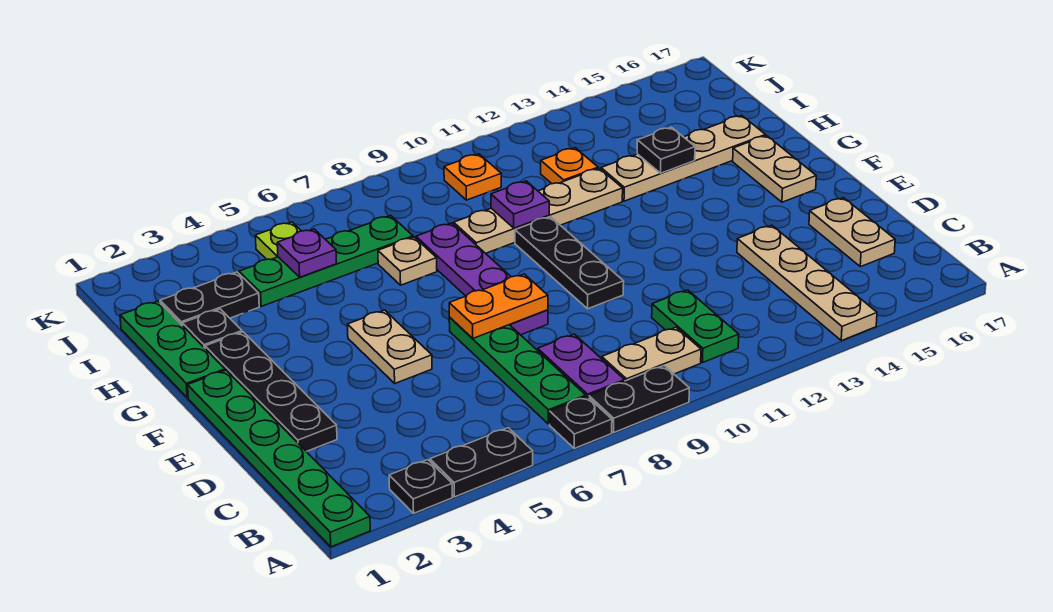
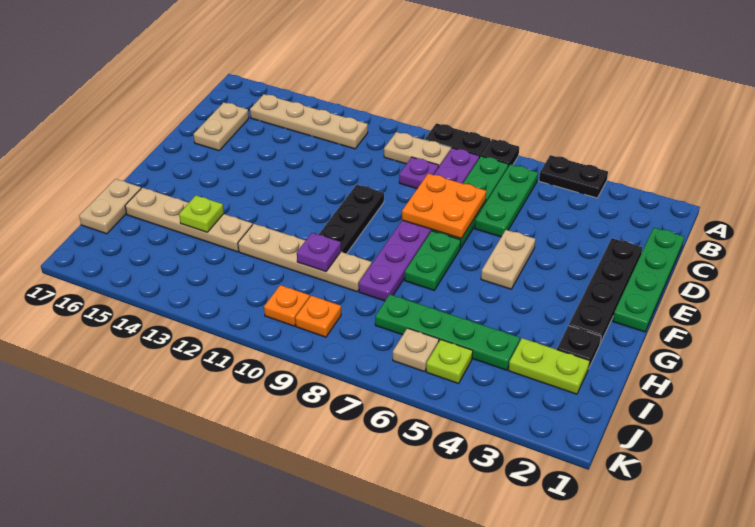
green plate A1:F1 level 1 -> green plate C1:F1 level 1
black plate A3 level 1 -> none
tan plate A14:D14 level 1 -> tan plate B12:B15 level 1
green plate B11:C11 level 1 -> green plate F7:G7 level 1
orange plate E7:E8 level 2 -> orange plate D7:E8 level 2
tan plate F16:G16 level 1 -> tan plate H17:I17 level 1
green plate G1:I1 level 1 -> green plate B6:D6 level 1
tan plate H7 level 1 -> tan plate J6 level 1
black plate H14 level 2 -> lime plate H14 level 2
black plate I2:I3 level 1 -> lime plate I2:I3 level 1
purple plate I5 level 2 -> purple plate C9 level 1
orange plate I12 level 1 -> orange plate J9 level 1

